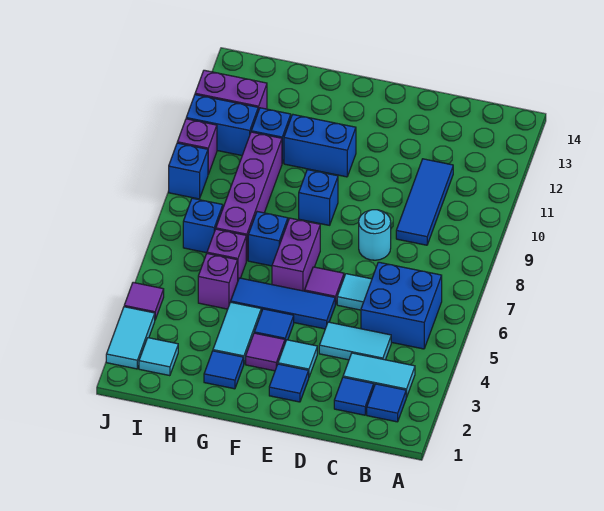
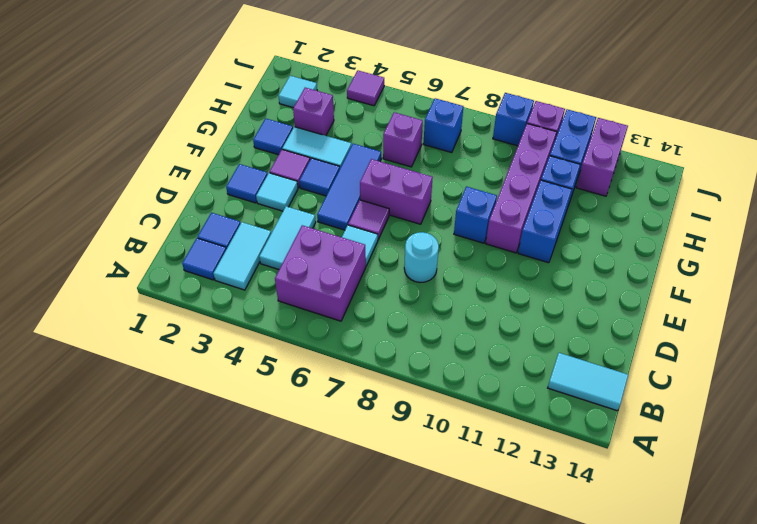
blue brick B5:C6 level 1 -> purple brick B5:C6 level 1
blue tile C9:C11 level 1 -> none
blue brick G7 level 1 -> none
purple brick H5 level 1 -> purple brick H3 level 1
purple brick H7:H10 level 1 -> purple brick F10:I10 level 1
cyan tile J2:J3 level 1 -> cyan tile B13:B14 level 1

